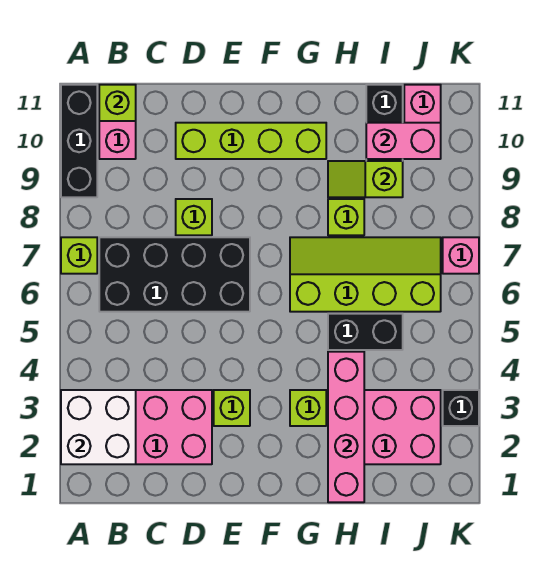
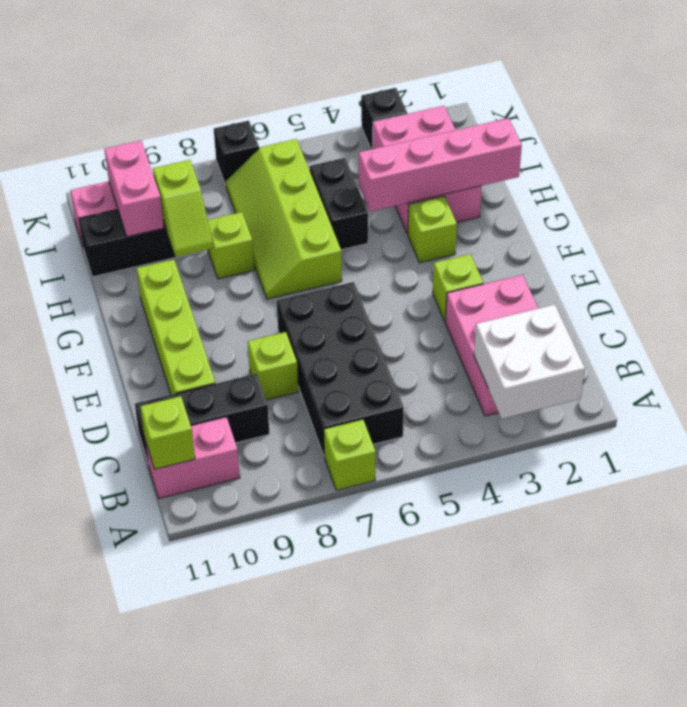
black brick A9:A11 level 1 -> black brick C9:C11 level 1
pink brick K7 level 1 -> black brick K7 level 1

